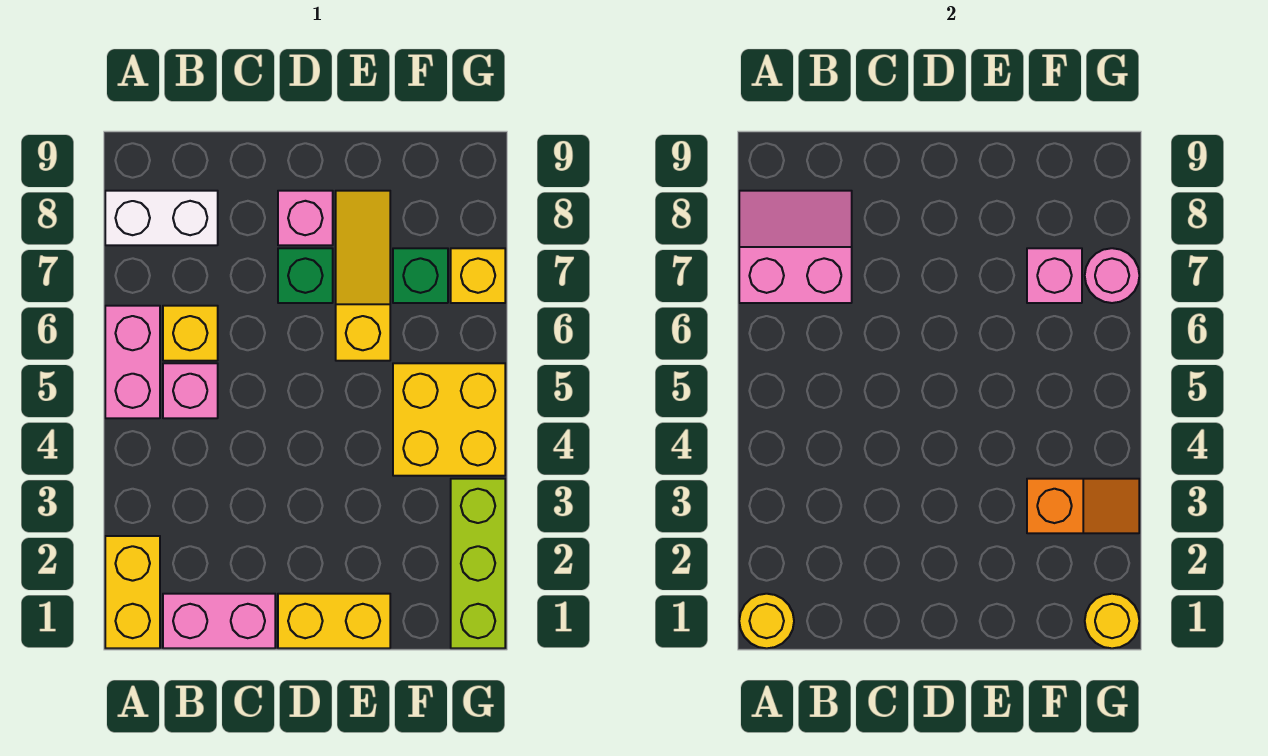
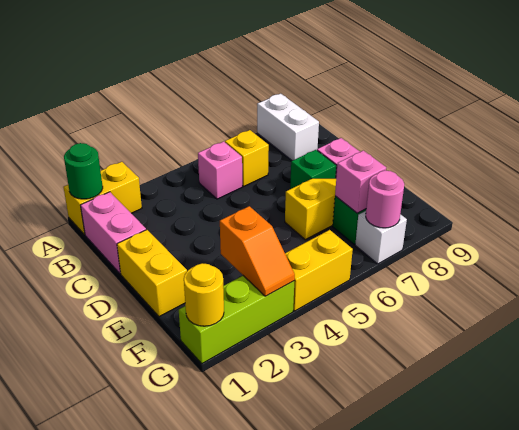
yellow round brick A1 level 2 -> green round brick A1 level 2
pink brick A5:A6 level 1 -> none
pink slope A7:B8 level 2 top 7 -> none
yellow brick F4:G5 level 1 -> yellow brick G4:G5 level 1
yellow brick G7 level 1 -> white brick G7 level 1

